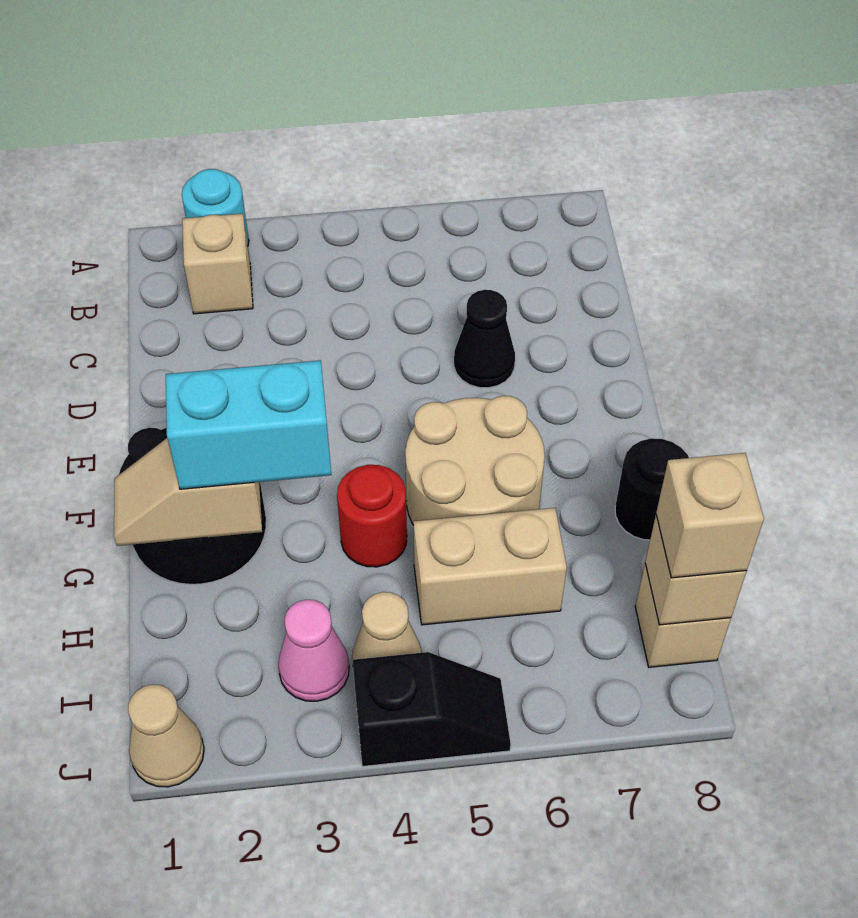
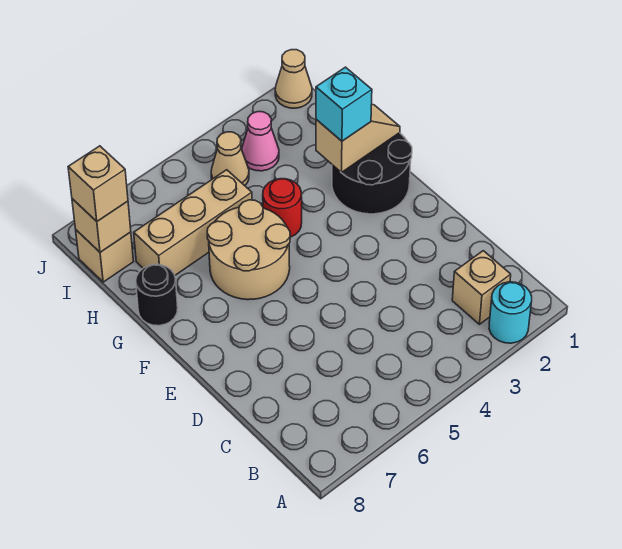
black cone D6 level 1 -> none
cyan brick G2:G3 level 3 -> cyan brick G2 level 3
tan brick H5:H6 level 1 -> tan brick H5:H7 level 1
black slope J4:J5 level 1 top 4 -> none

